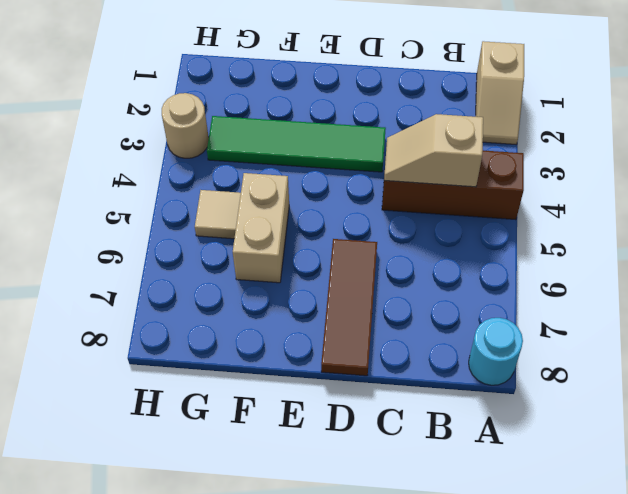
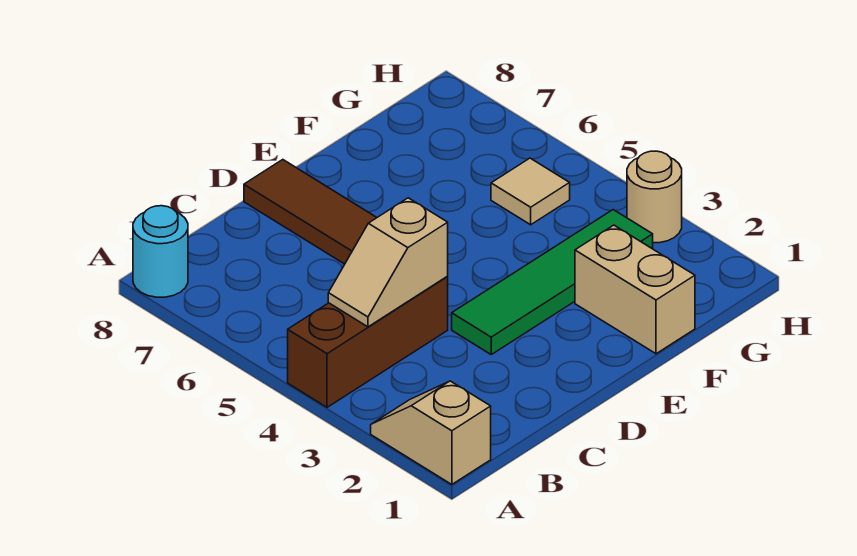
tan slope B4:C4 level 2 top B -> tan slope B4:C4 level 2 top C
tan brick F5:F6 level 1 -> tan brick F1:F2 level 1

